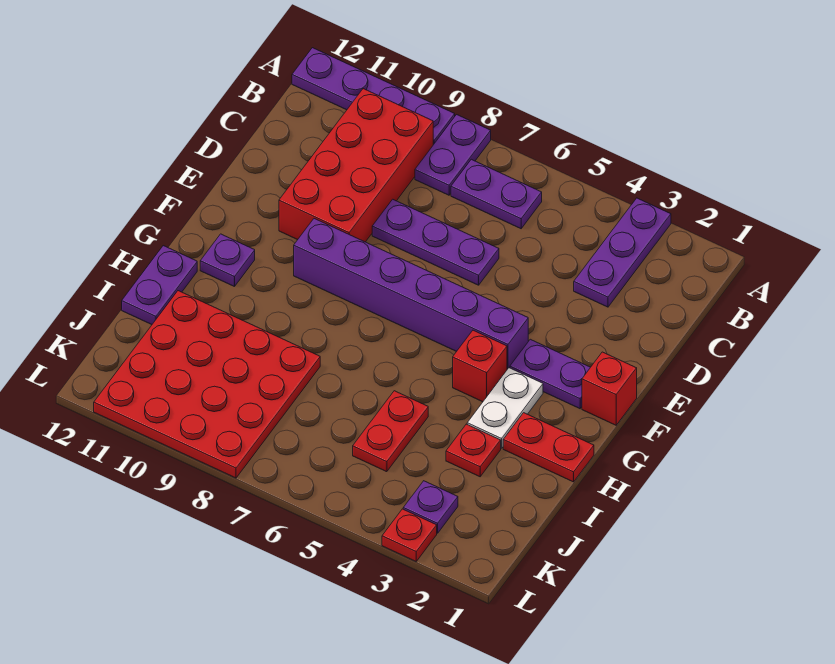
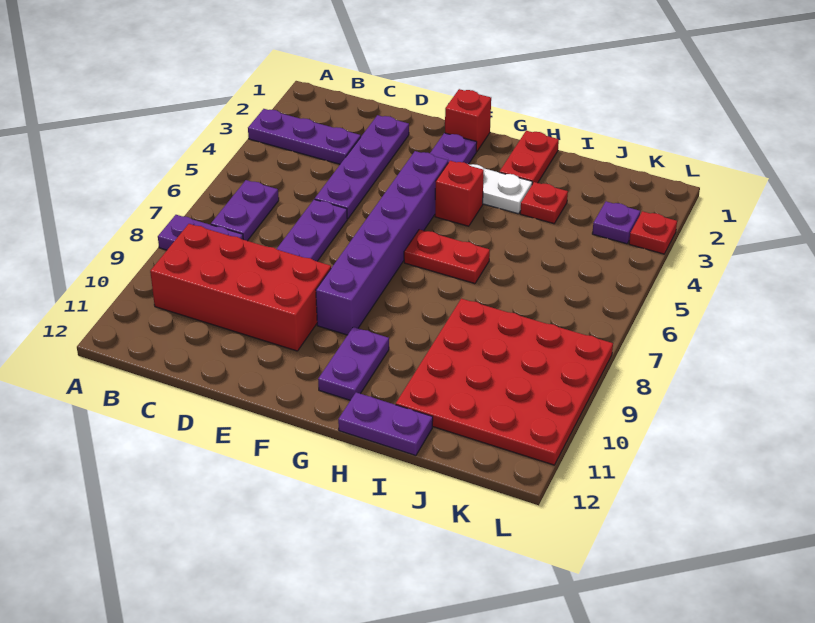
purple plate A9:A12 level 1 -> purple plate D2:D5 level 1
purple plate G11 level 1 -> purple plate G10:G11 level 1
red plate I5:J5 level 1 -> red plate G6:H6 level 1

